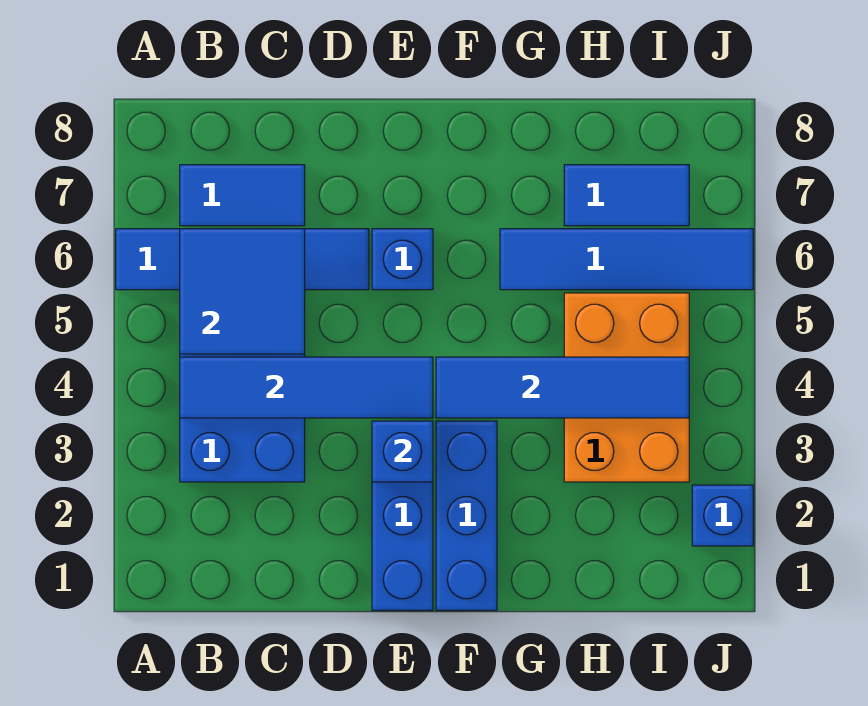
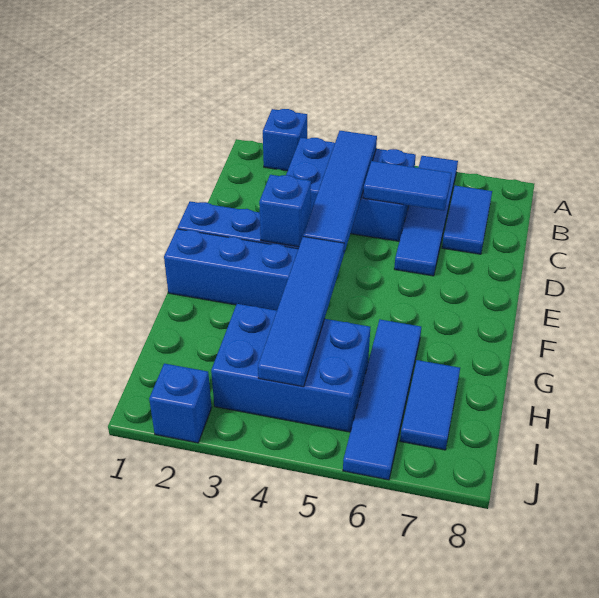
blue tile B5:C6 level 2 -> blue tile C5:C6 level 2
blue brick E6 level 1 -> blue brick A2 level 1
orange brick H3:I5 level 1 -> blue brick H3:I5 level 1

